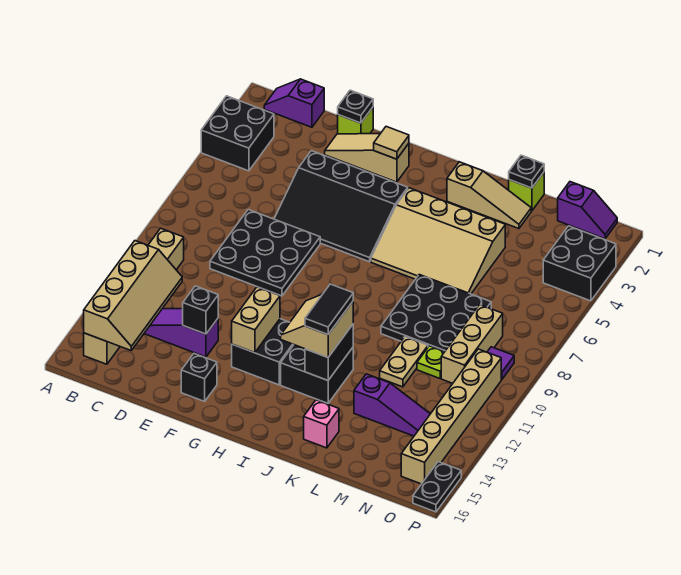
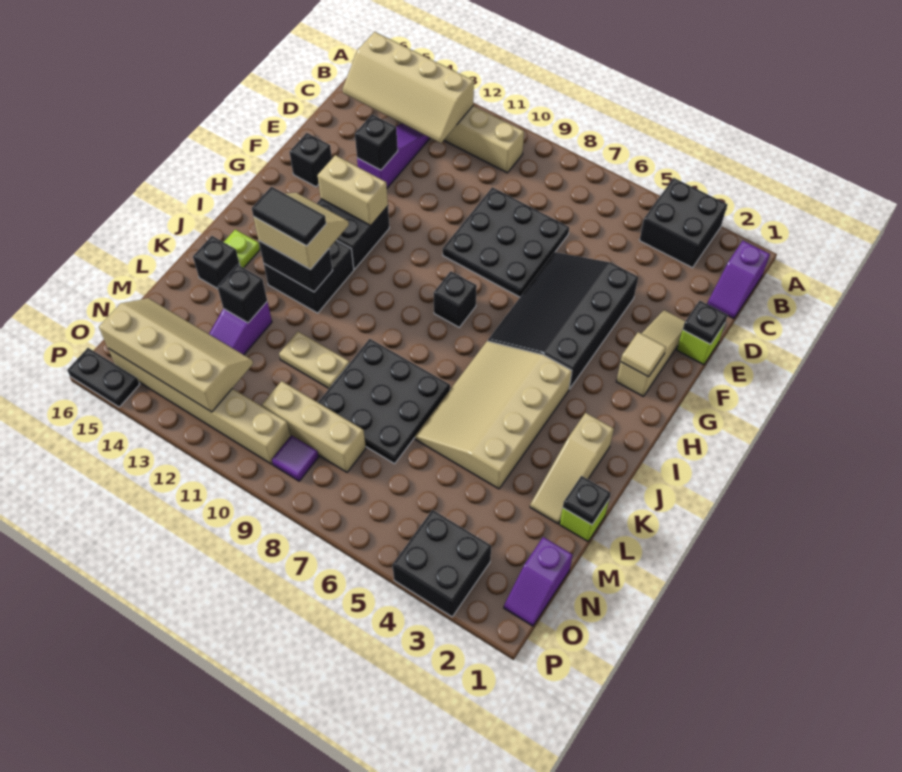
purple slope B1:C1 level 1 top C -> purple slope B1:C1 level 1 top B
none -> black brick H8 level 1
pink brick K15 level 1 -> black brick K15 level 1
none -> black brick L13 level 2
lime plate M10 level 1 -> lime plate J15 level 1
none -> tan slope N12:O15 level 2 top O

